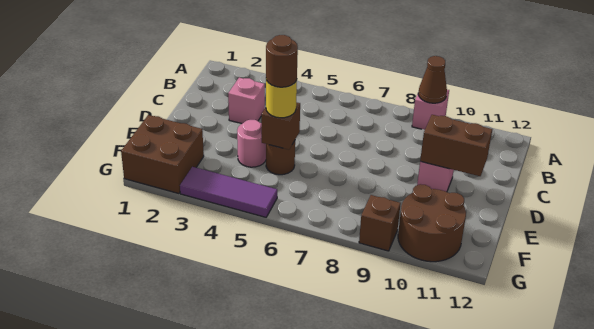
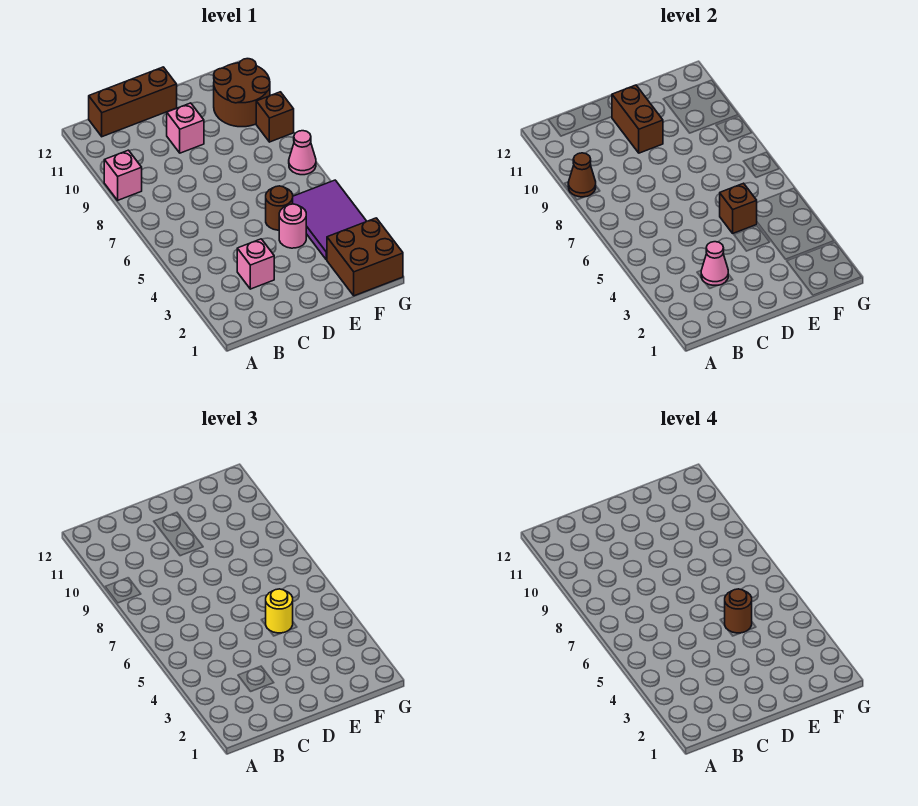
none -> brown brick B12:D12 level 1
none -> pink cone C3 level 2
purple tile G3:G5 level 1 -> purple tile F3:G5 level 1
none -> pink cone G7 level 1

